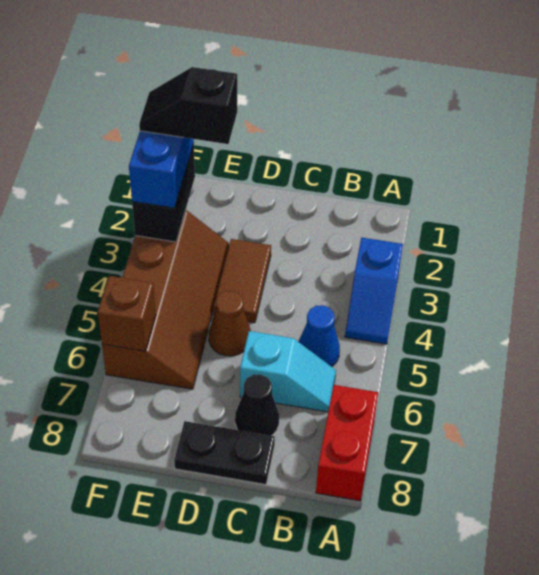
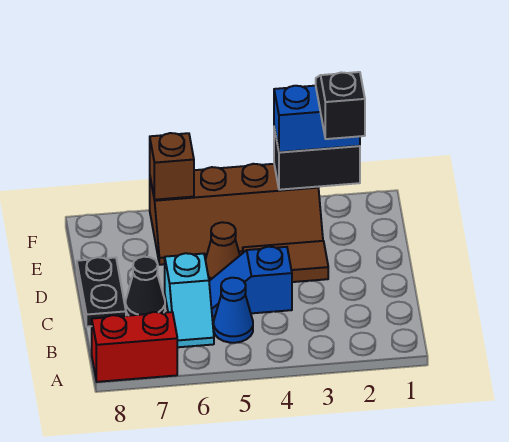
blue slope A3:A4 level 1 top 3 -> blue slope C4:C5 level 1 top 4

